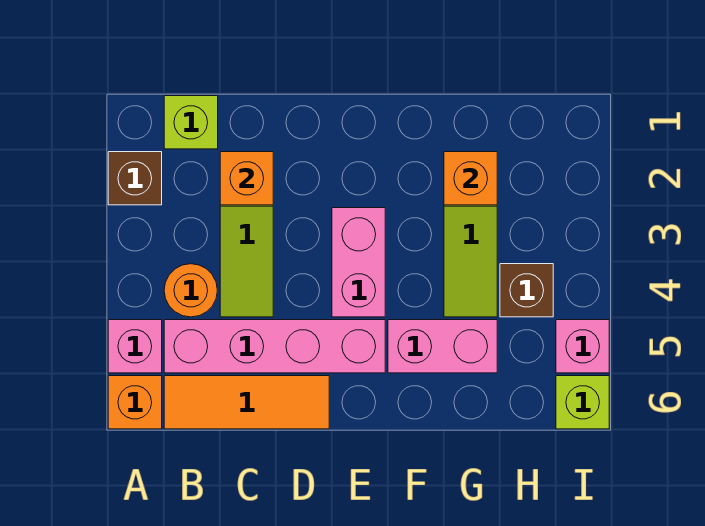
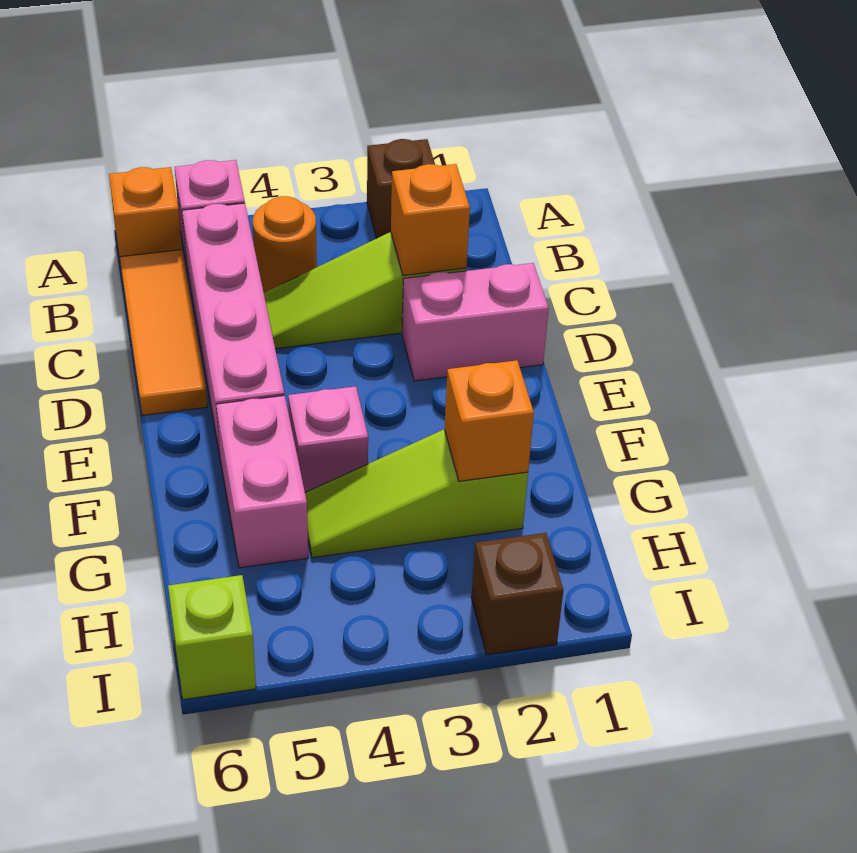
lime brick B1 level 1 -> none
pink brick E3:E4 level 1 -> pink brick D1:D2 level 1
brown brick H4 level 1 -> brown brick I2 level 1
pink brick I5 level 1 -> pink brick F4 level 1

